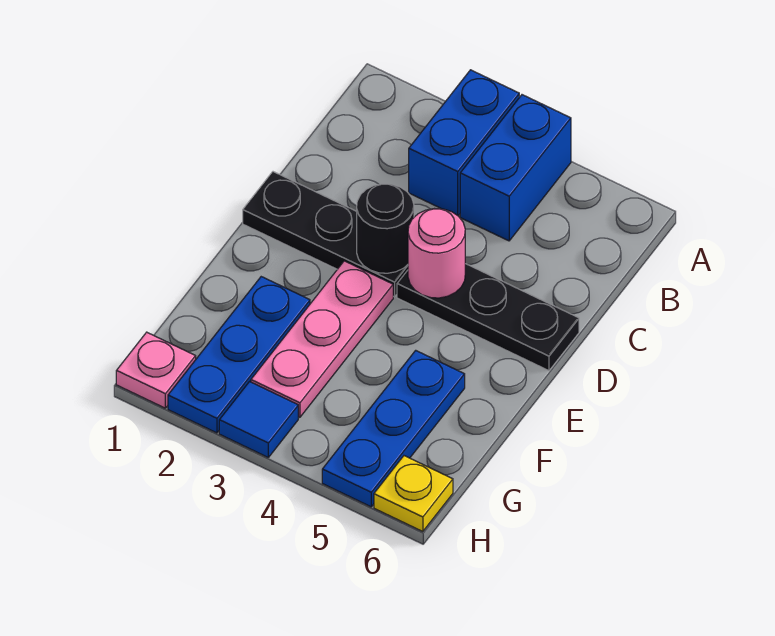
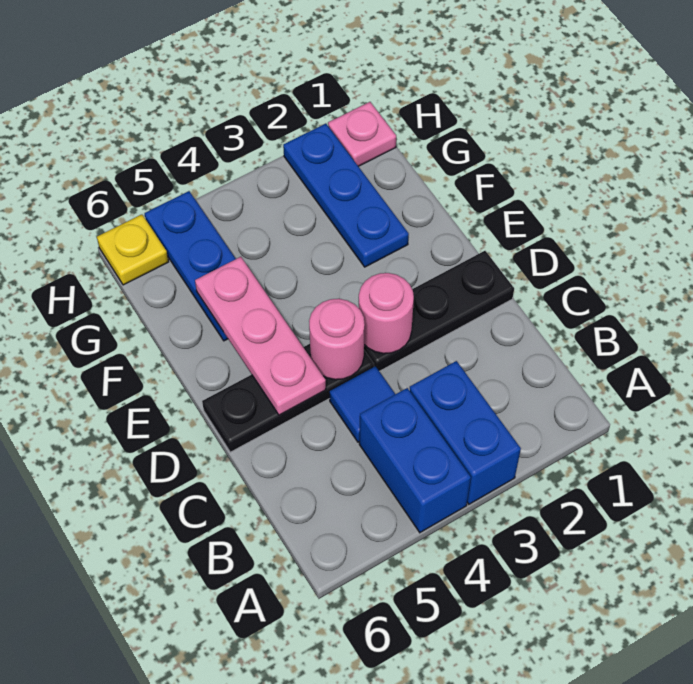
black round brick D3 level 2 -> pink round brick D3 level 2
pink plate E3:G3 level 1 -> pink plate D5:F5 level 2
blue tile H3 level 1 -> blue tile C4 level 1

